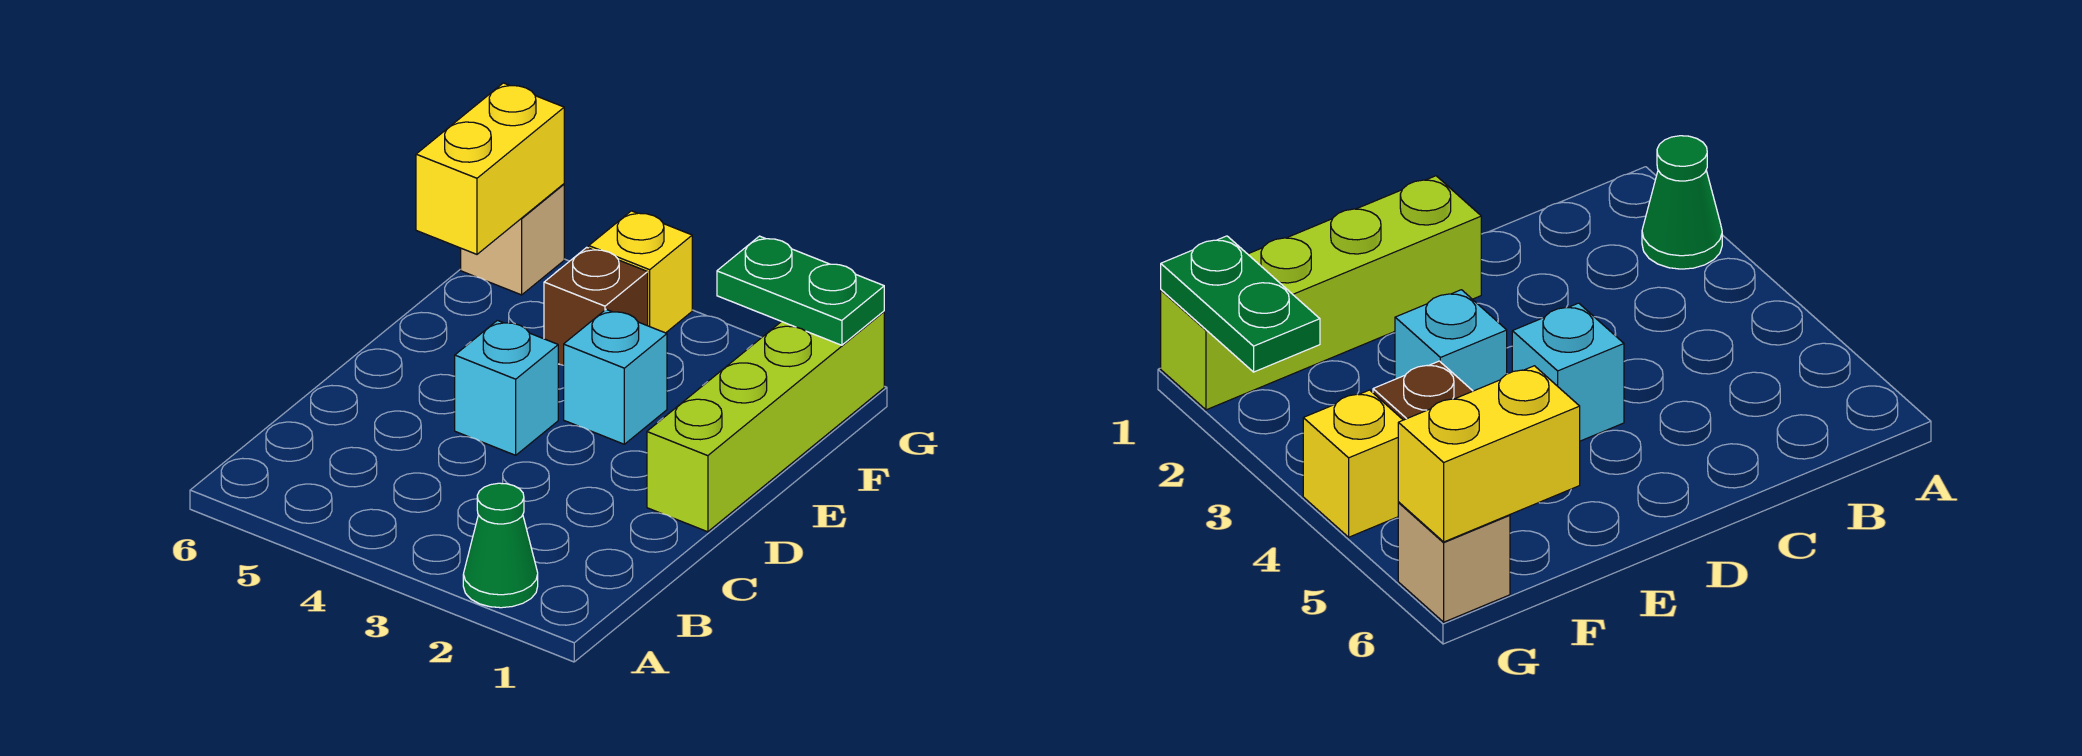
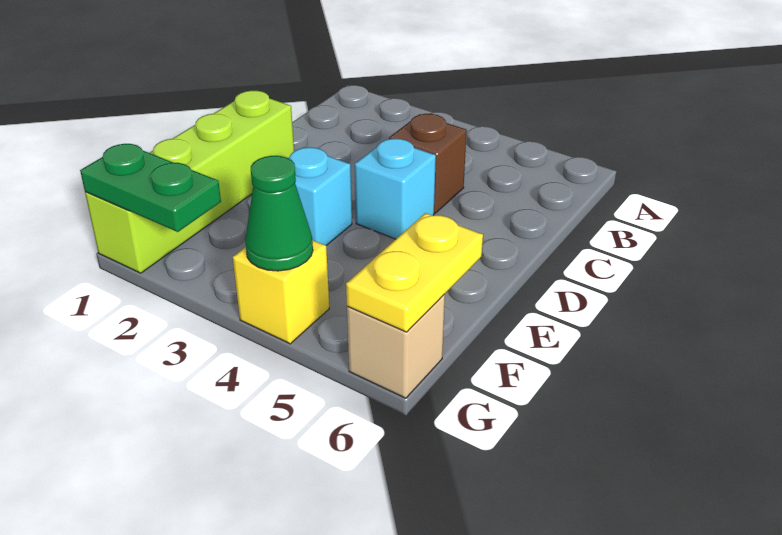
green cone A2 level 1 -> green cone G4 level 2
brown brick F4 level 1 -> brown brick C4 level 1
yellow brick F6:G6 level 2 -> yellow plate F6:G6 level 2

